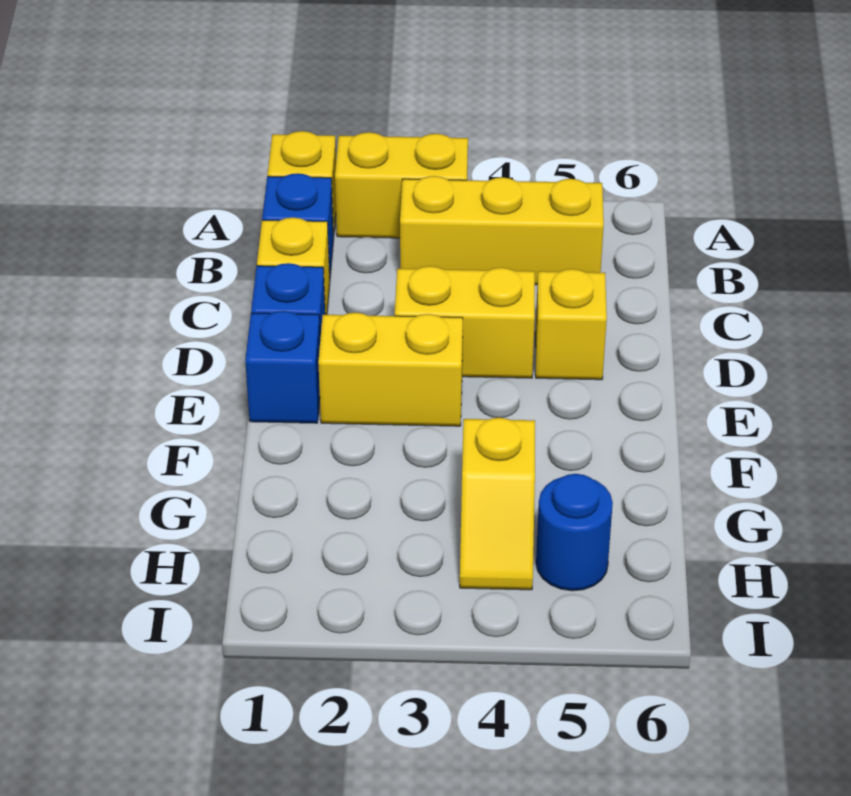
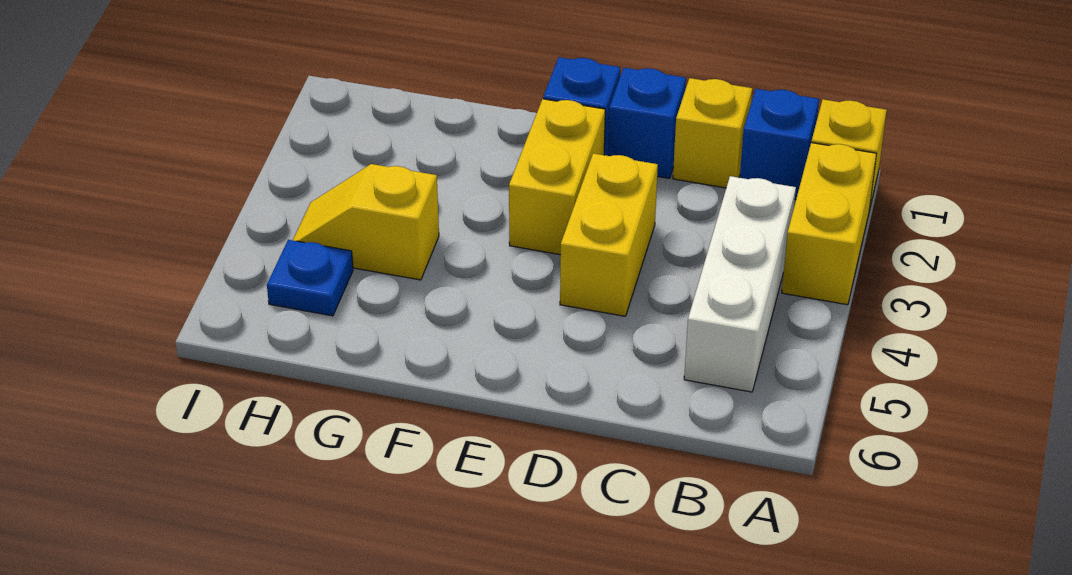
yellow brick B3:B5 level 1 -> white brick B3:B5 level 1
yellow brick D5 level 1 -> none
blue round brick H5 level 1 -> blue plate H5 level 1

